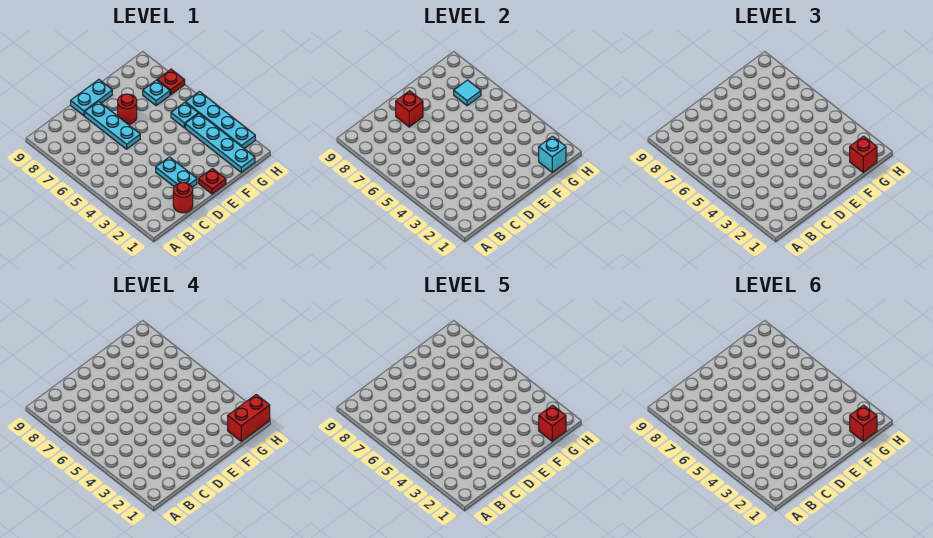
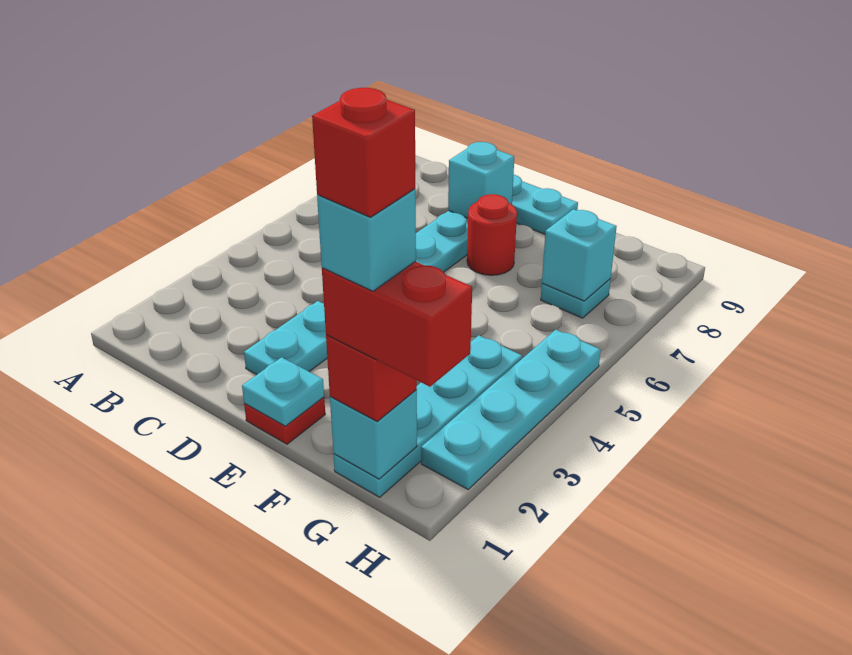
red round brick C1 level 1 -> none
red brick D8 level 2 -> cyan brick D8 level 2
red brick G1 level 5 -> cyan brick G1 level 5
cyan plate G5 level 1 -> cyan plate E1 level 2
cyan tile G7 level 2 -> cyan brick G7 level 2
red plate H7 level 1 -> none

